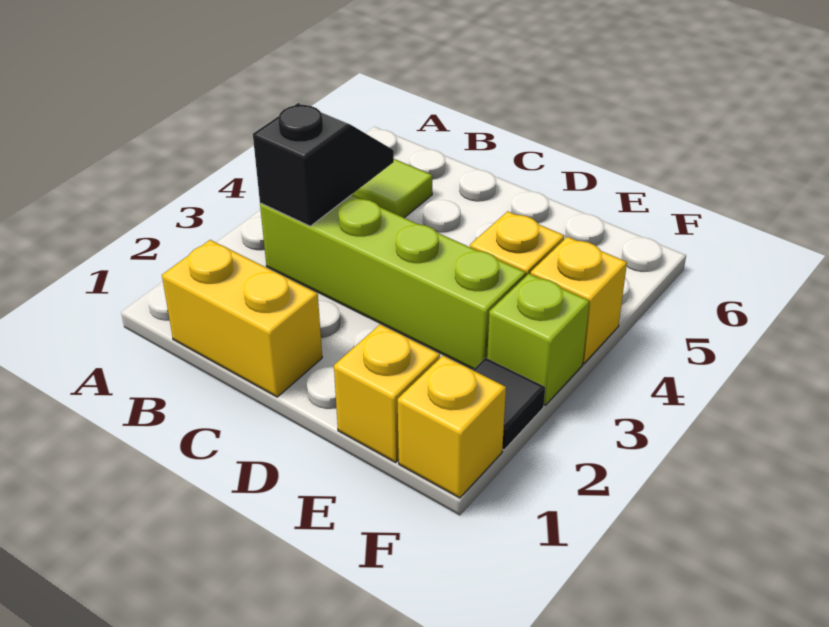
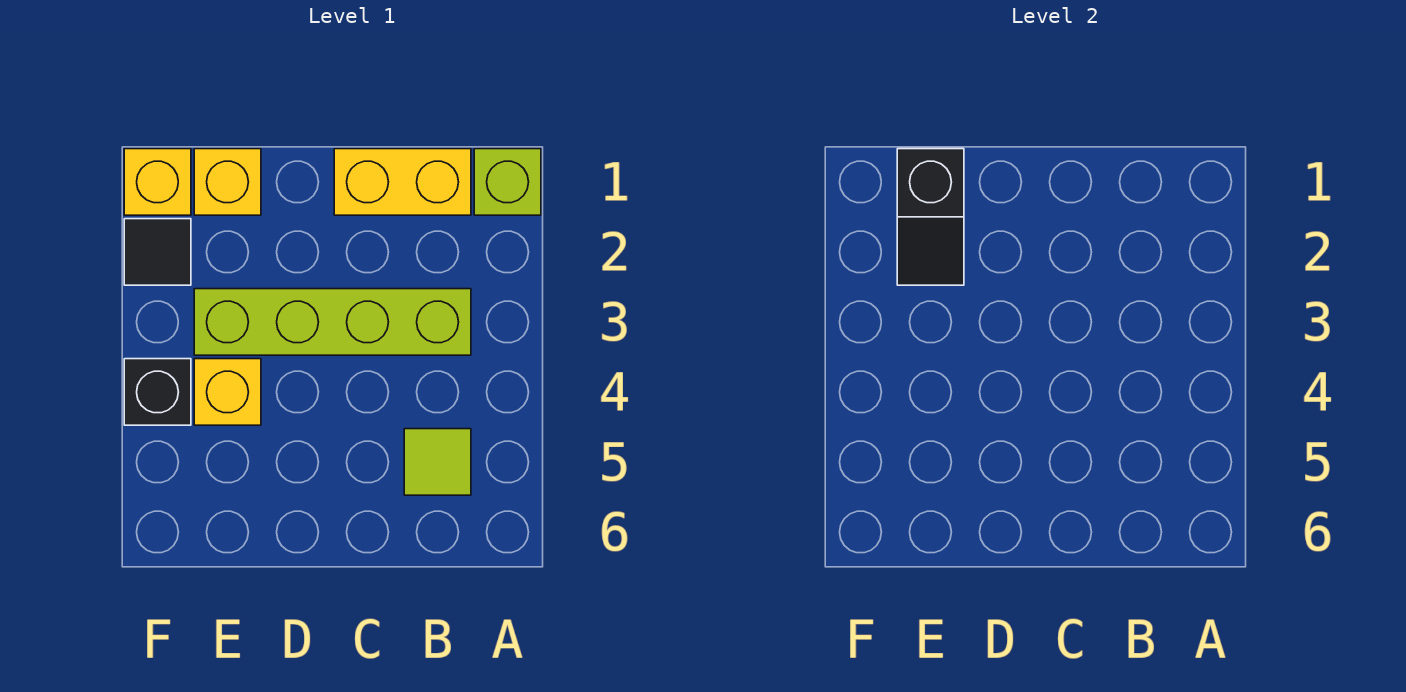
black slope B3:B4 level 2 top 3 -> black slope E1:E2 level 2 top 1
lime brick F3 level 1 -> lime brick A1 level 1
yellow brick F4 level 1 -> black brick F4 level 1

